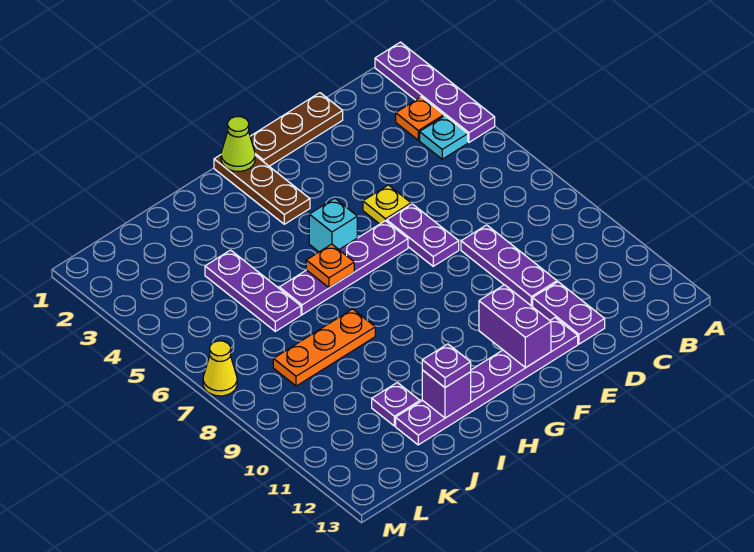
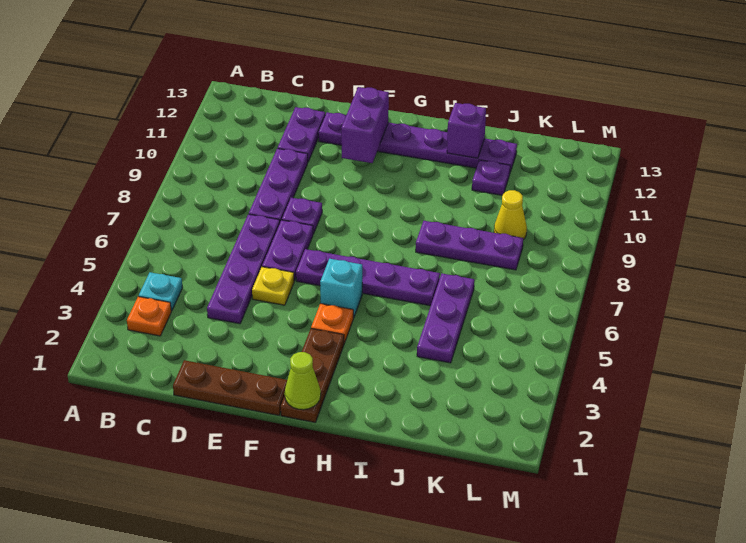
purple plate A1:A4 level 1 -> purple plate D4:D7 level 1
orange plate H6 level 2 -> orange plate G4 level 1
orange plate I8:K8 level 1 -> purple plate I8:K8 level 1
purple plate I12 level 3 -> purple plate E8 level 1
yellow cone M7 level 1 -> yellow cone K9 level 1

